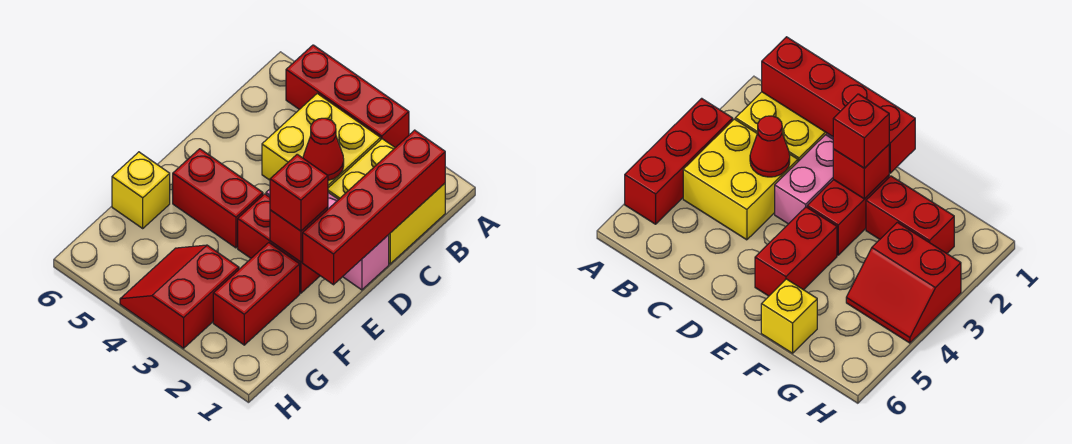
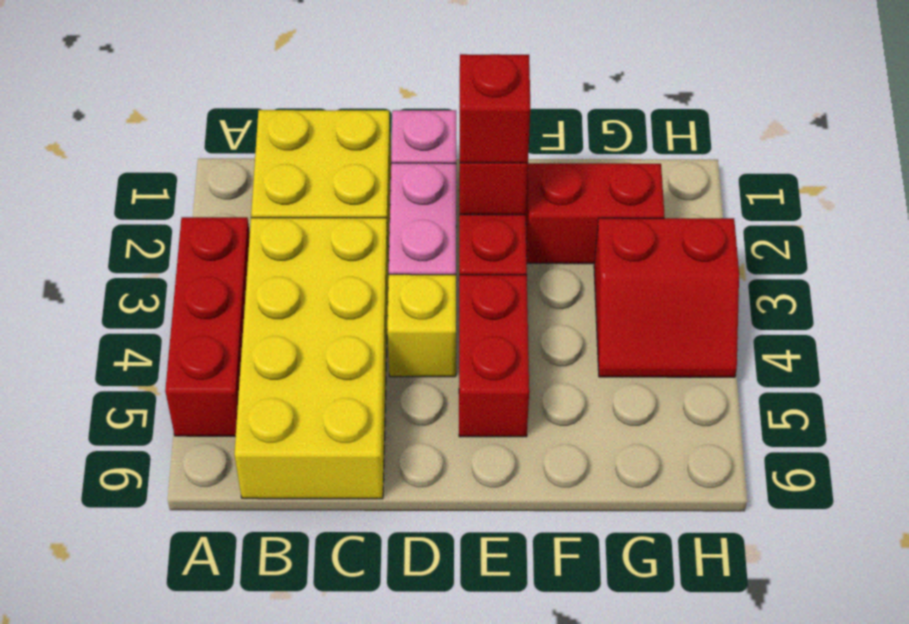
red brick B1:E1 level 2 -> none
yellow brick B3:C4 level 1 -> yellow brick B3:C6 level 1
red cone C3 level 2 -> none
yellow brick F6 level 1 -> yellow brick D4 level 1

